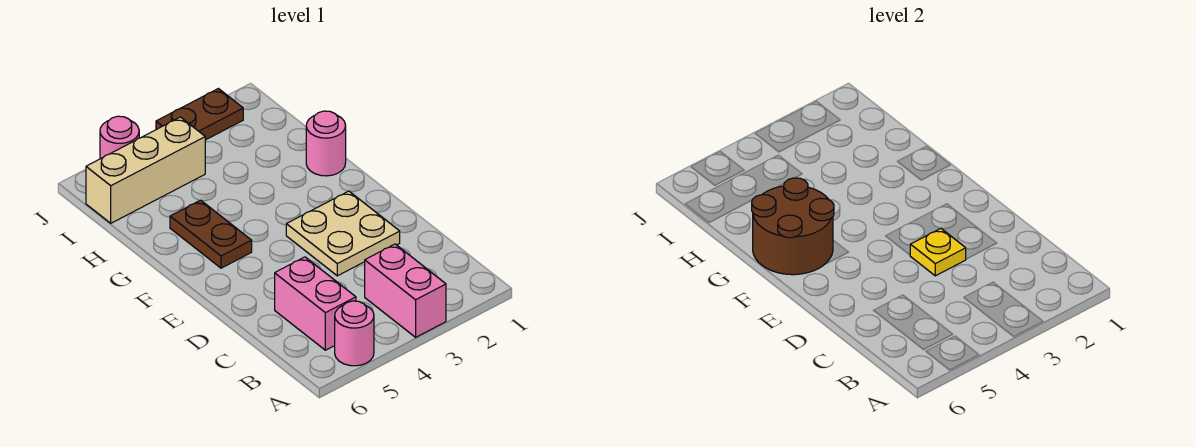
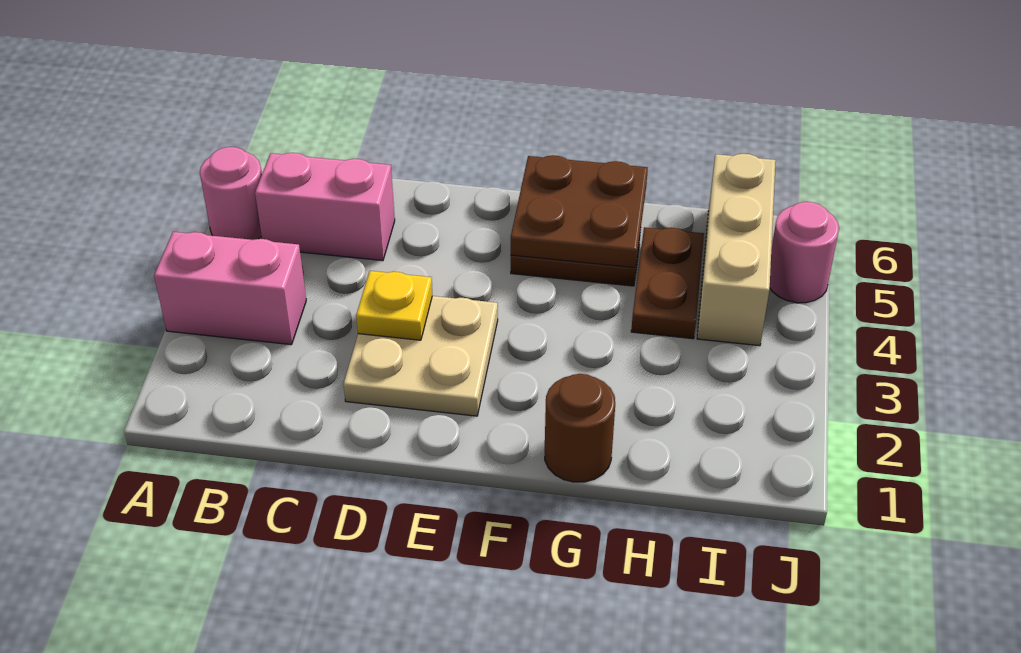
brown round brick F5:G6 level 2 -> brown plate F5:G6 level 2
pink round brick G1 level 1 -> brown round brick G1 level 1
brown plate J2:J3 level 1 -> brown plate H4:H5 level 1

